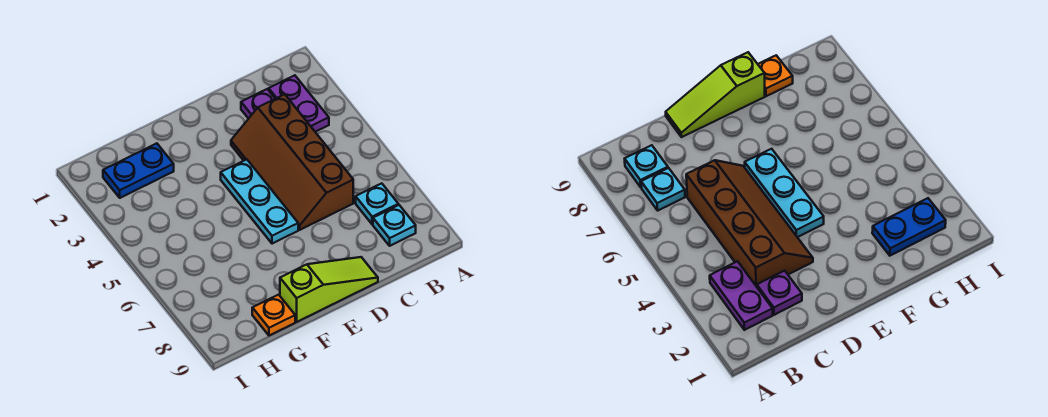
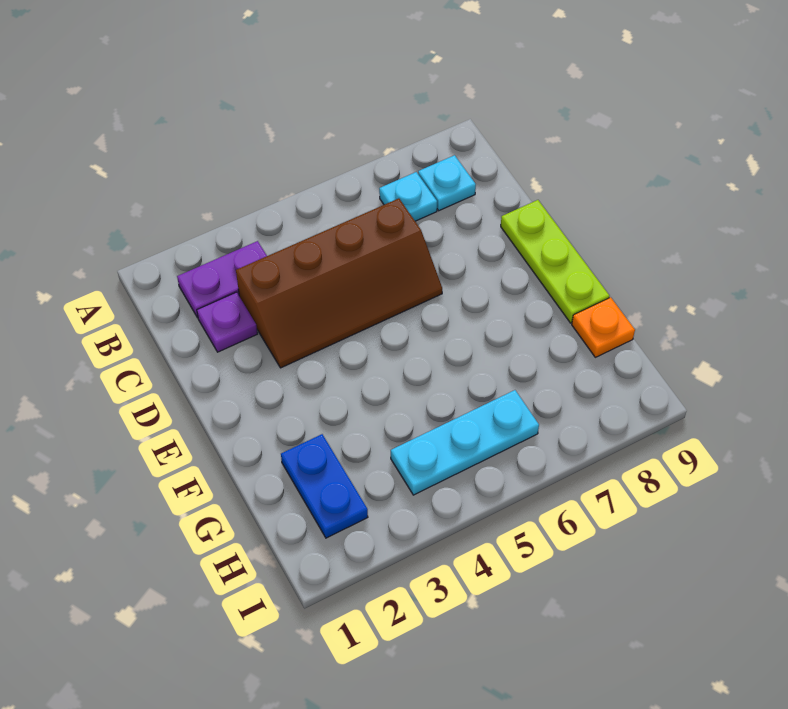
lime slope D9:F9 level 1 top F -> lime plate D9:F9 level 1
cyan plate E4:E6 level 1 -> cyan plate H4:H6 level 1

